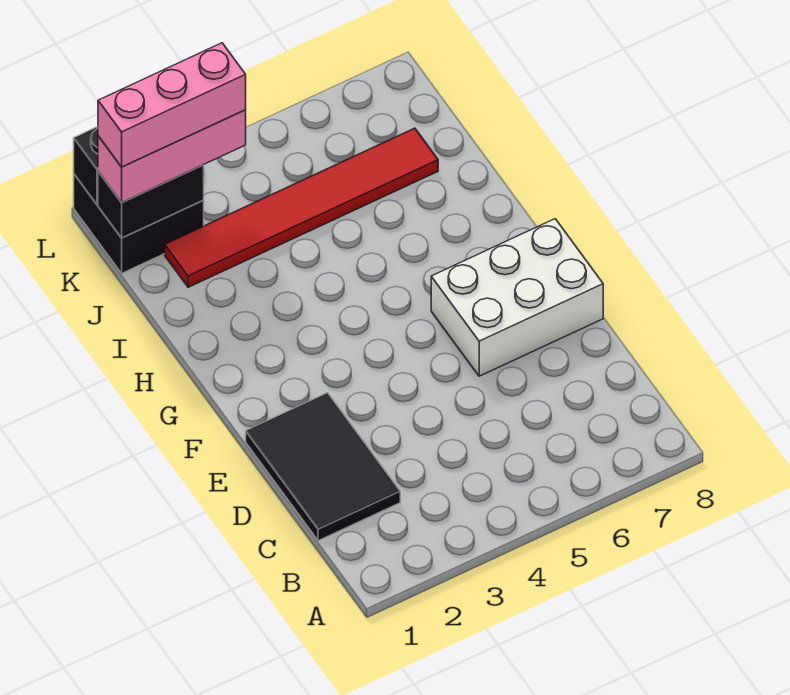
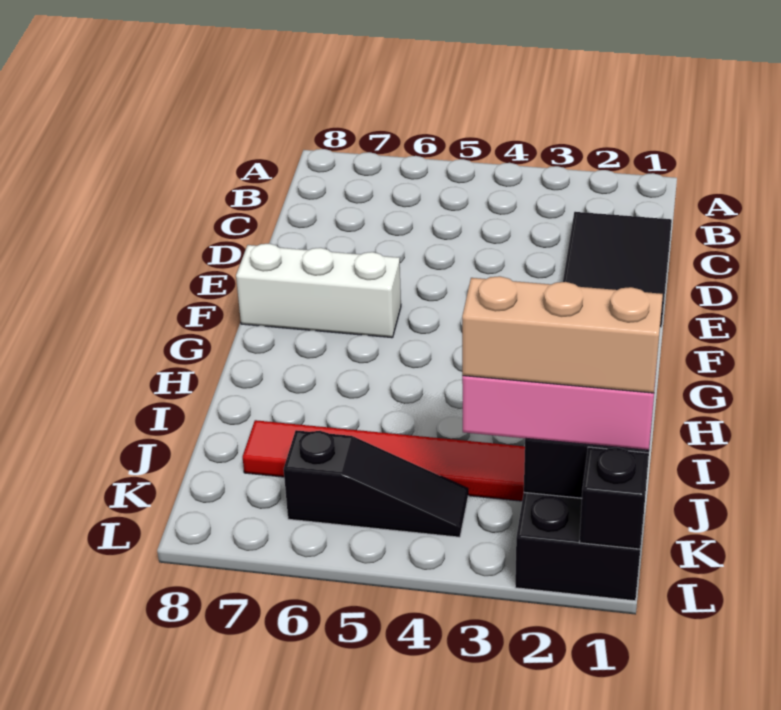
white brick E6:F8 level 1 -> white brick F6:F8 level 1
pink brick K1:K3 level 4 -> tan brick K1:K3 level 4
none -> black slope K4:K6 level 1 top 6

